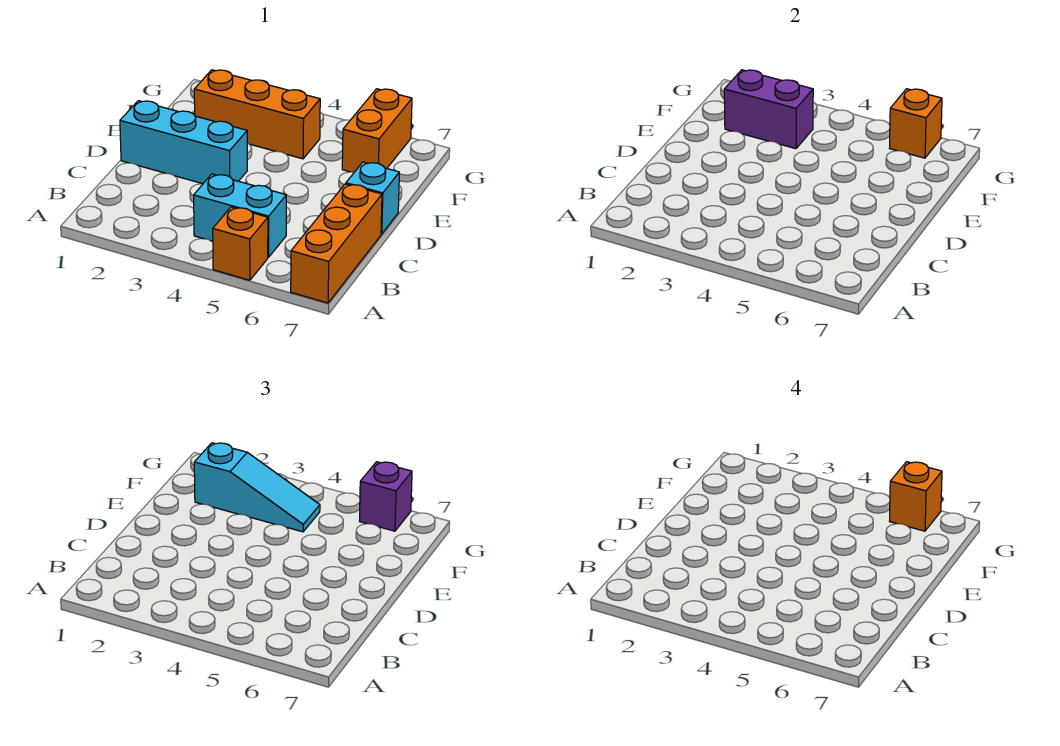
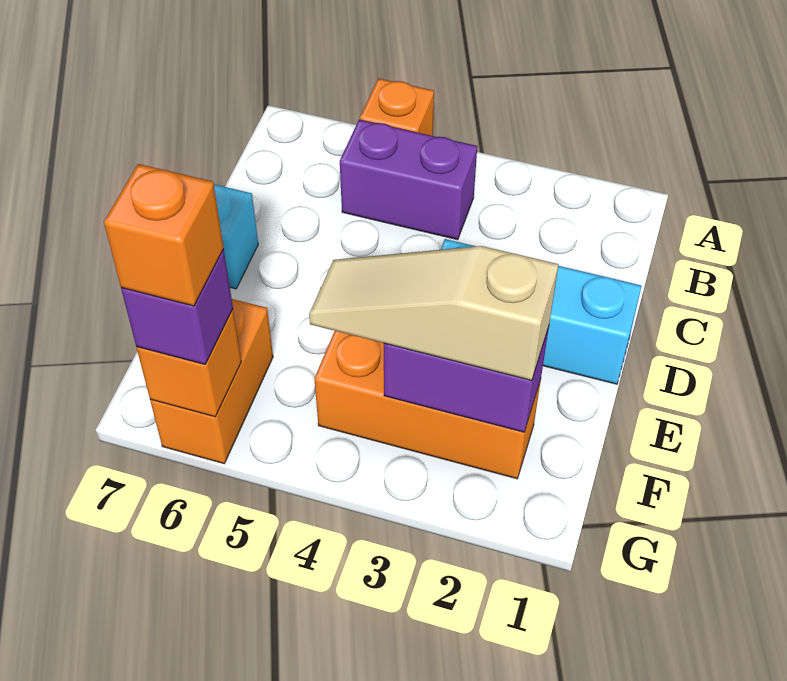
orange brick A7:C7 level 1 -> none
cyan brick B4:B5 level 1 -> purple brick B4:B5 level 1
cyan slope F2:F4 level 3 top 2 -> tan slope F2:F4 level 3 top 2

